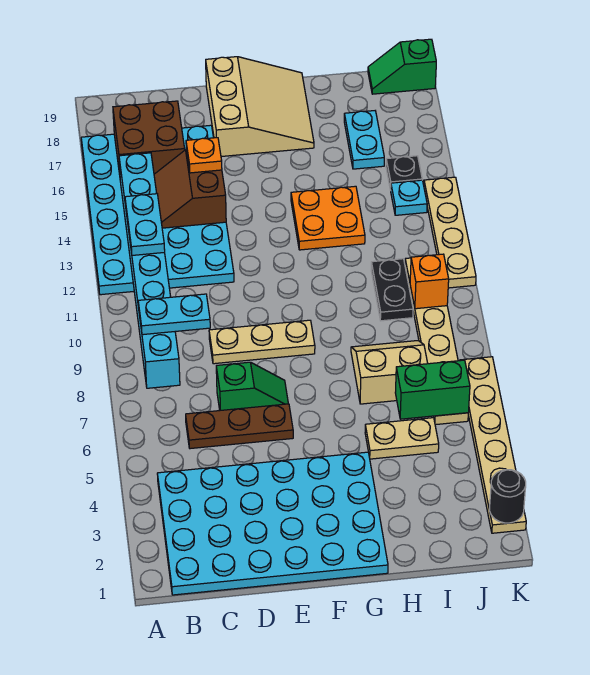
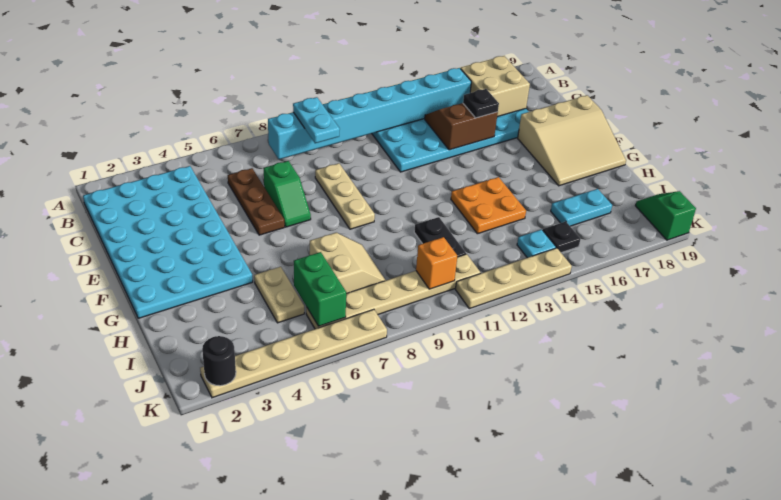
cyan plate B12:B13 level 3 -> none
brown brick B16:C17 level 2 -> tan brick B16:C17 level 2
orange plate D15 level 3 -> black plate D15 level 3
black plate I10:I11 level 1 -> black plate H11:I11 level 1

